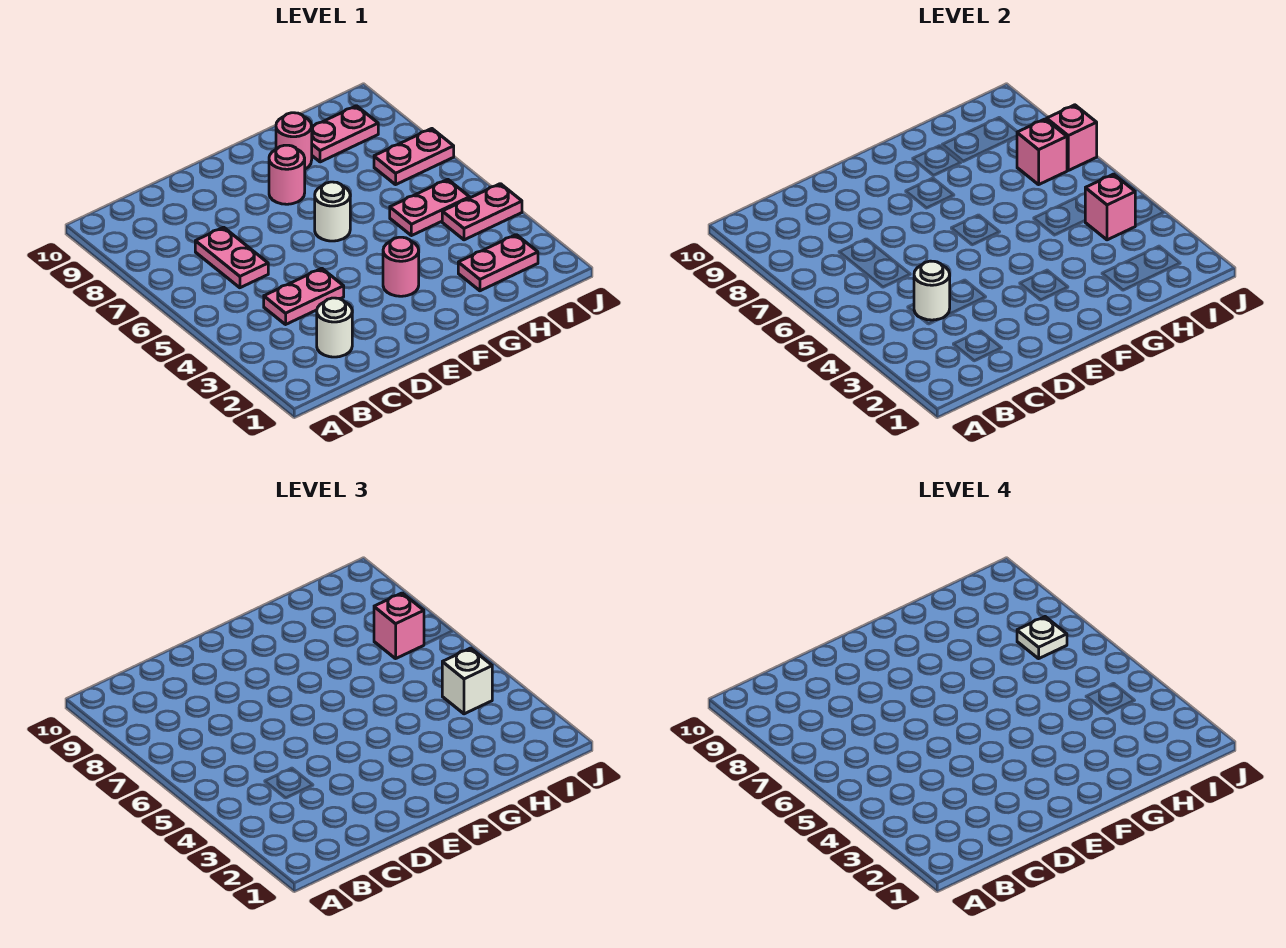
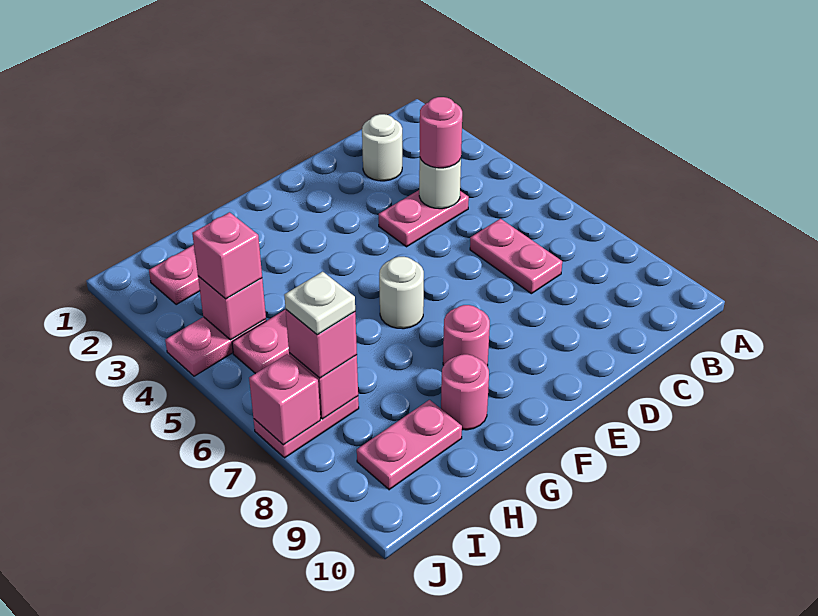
pink round brick F3 level 1 -> pink round brick C4 level 3
white brick I4 level 3 -> pink brick I4 level 3

